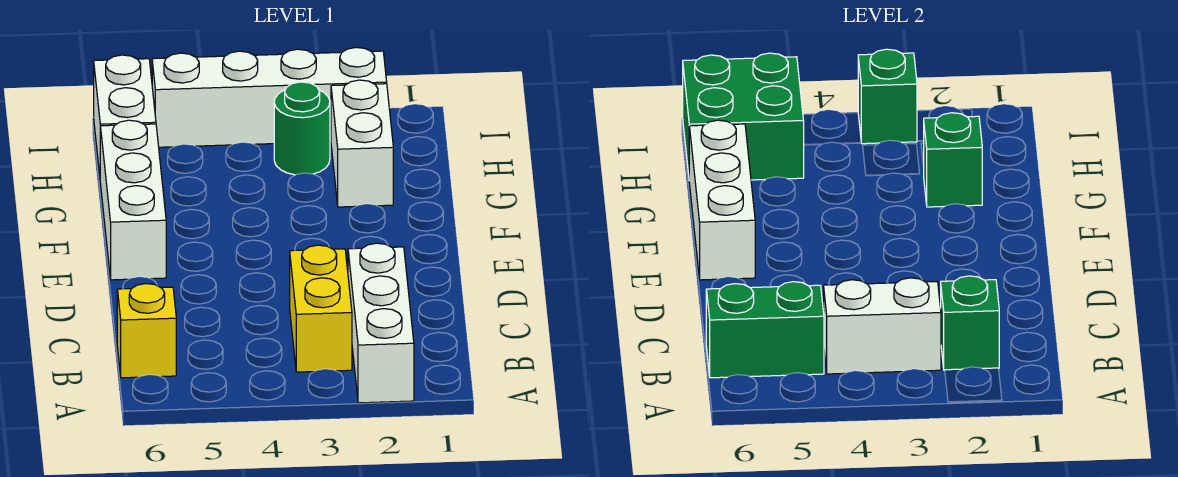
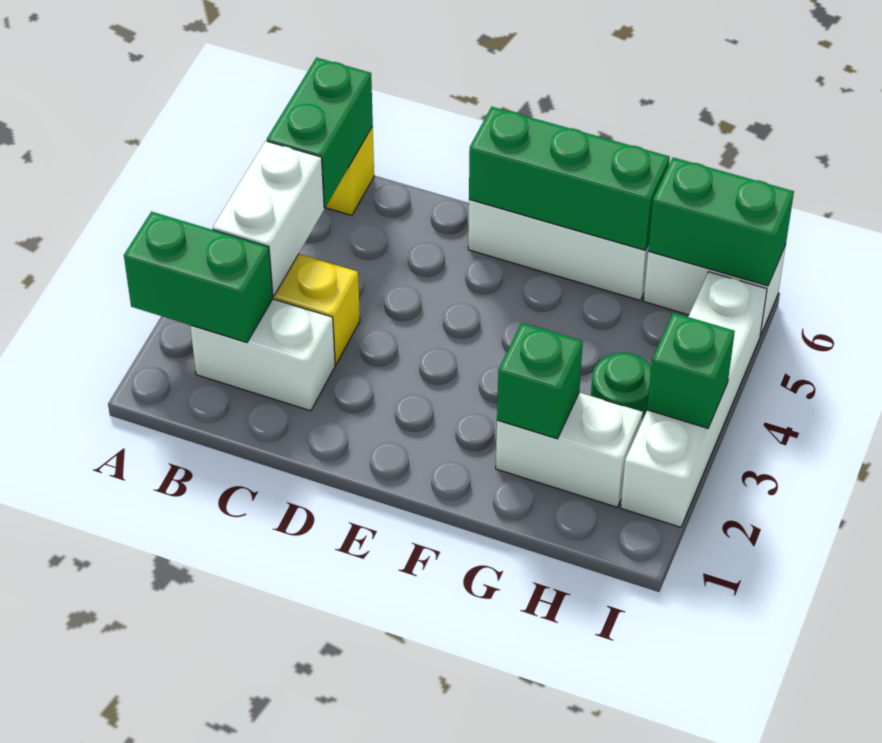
white brick A2:C2 level 1 -> white brick B2:C2 level 1
green brick B2 level 2 -> green brick A2:B2 level 2
white brick E6:G6 level 2 -> green brick E6:G6 level 2
green brick H5:I6 level 2 -> green brick H6:I6 level 2

